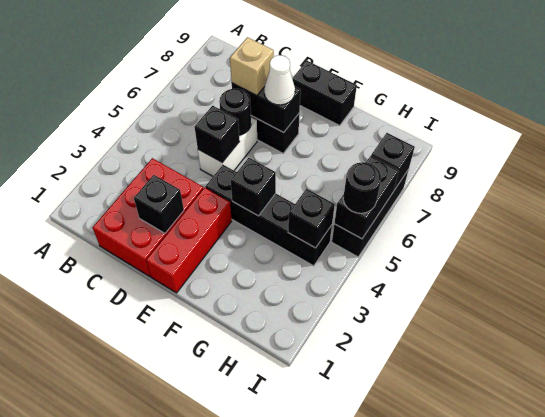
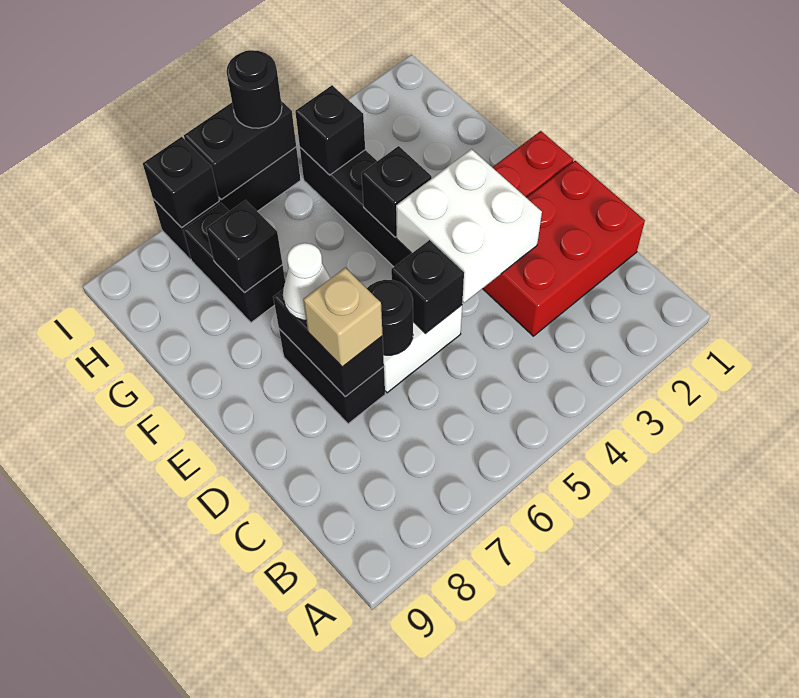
black brick D2 level 2 -> black brick G7 level 2
none -> white brick D3:E4 level 2
black brick E9:F9 level 1 -> black brick G7:H7 level 1

